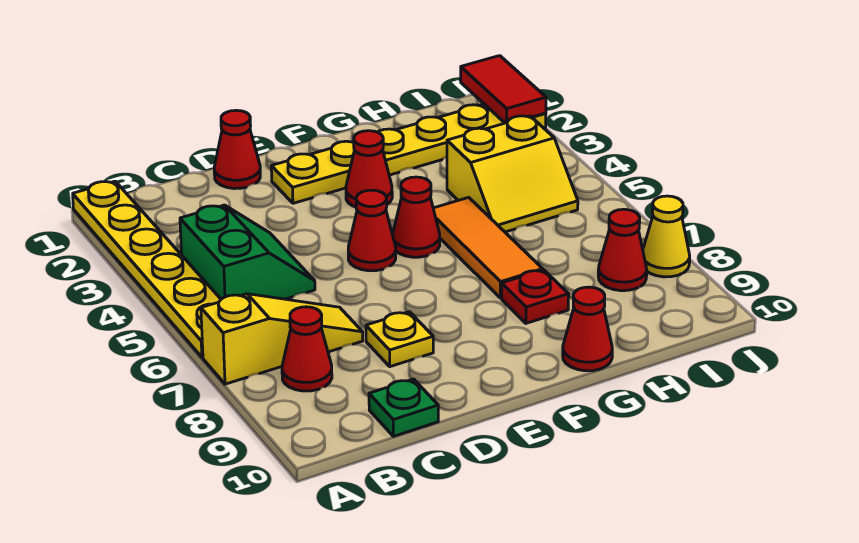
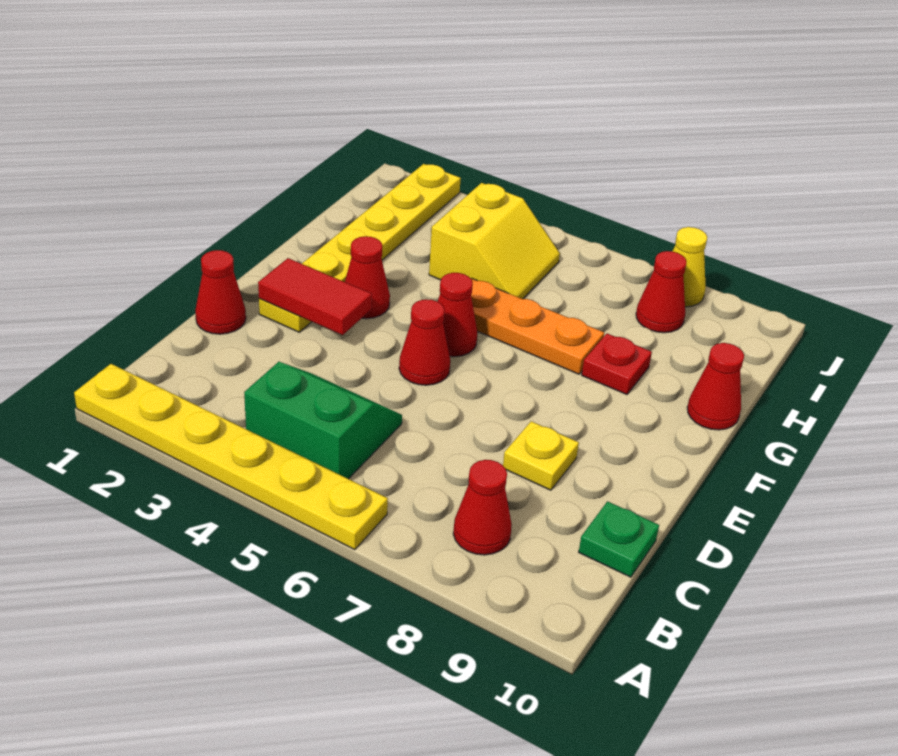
yellow slope A7:C7 level 1 top A -> none
orange tile G5:G7 level 1 -> orange plate G5:G7 level 1
red tile J1:J2 level 2 -> red tile E2:E3 level 2

